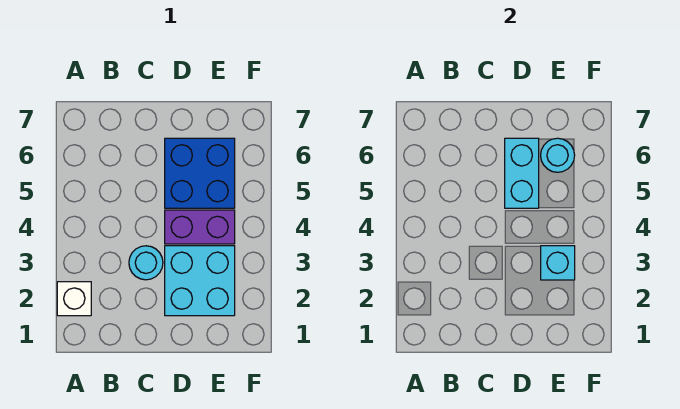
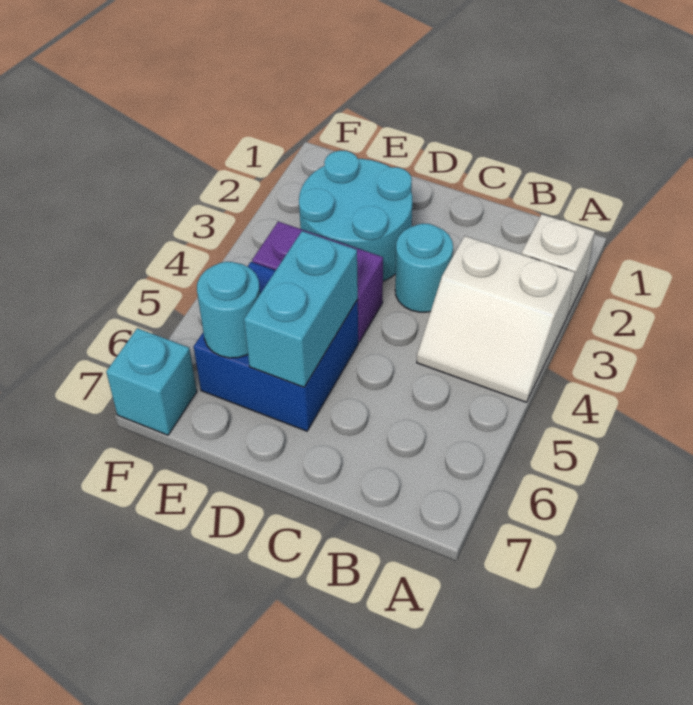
none -> white slope A3:B4 level 1 top 3
cyan brick D2:E3 level 1 -> cyan round brick D2:E3 level 1
cyan brick E3 level 2 -> cyan brick F7 level 1

